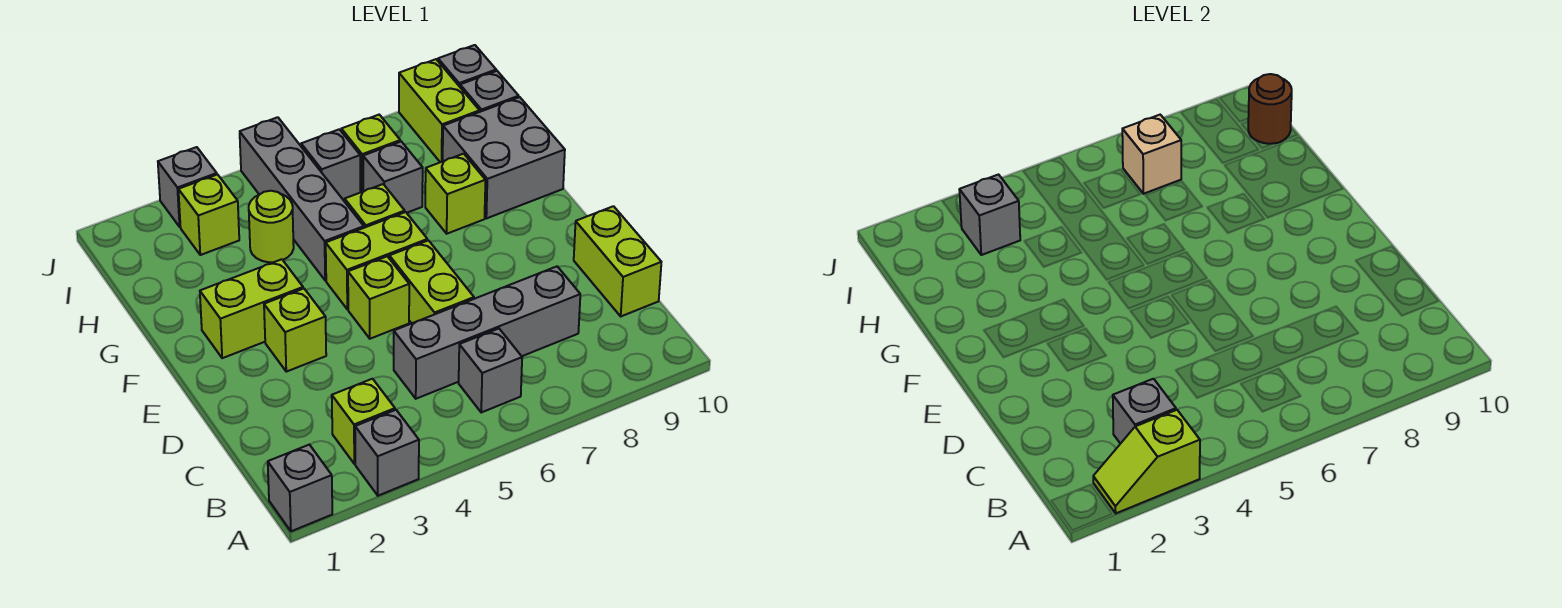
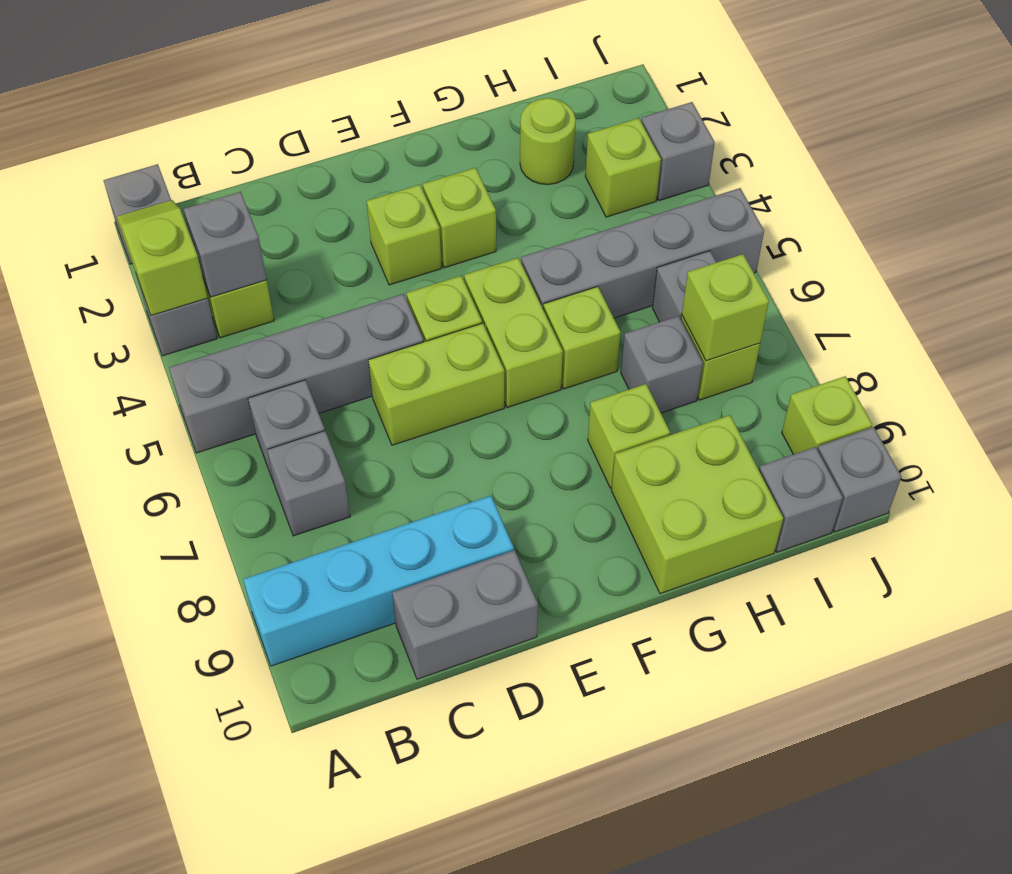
none -> cyan brick A9:D9 level 1
grey brick C5:C8 level 1 -> grey brick A5:D5 level 1
lime brick C10:D10 level 1 -> grey brick C10:D10 level 1
lime brick F2:F3 level 1 -> lime brick F3 level 1
grey brick G9:H10 level 1 -> lime brick G9:H10 level 1
lime round brick H4 level 1 -> lime round brick H2 level 1
grey brick I3 level 2 -> grey brick B7 level 1
tan brick I7 level 2 -> lime brick I7 level 2
lime brick I9:J9 level 1 -> lime brick J9 level 1
brown round brick I10 level 2 -> none

